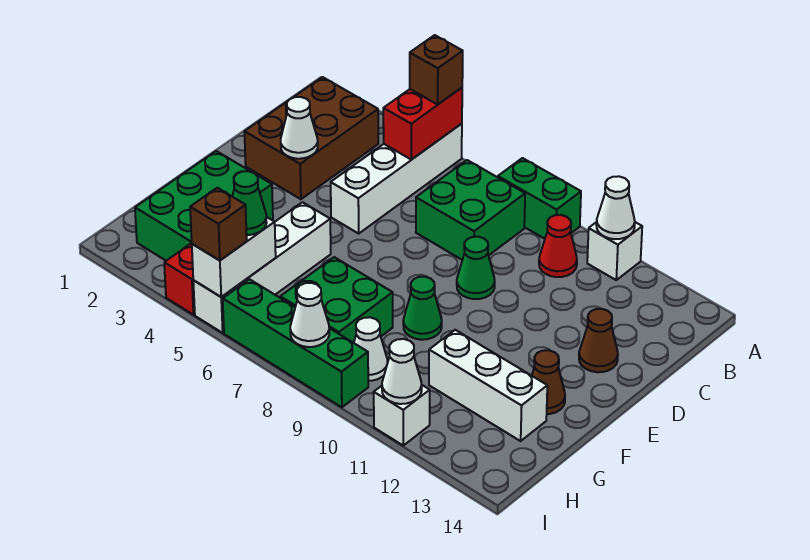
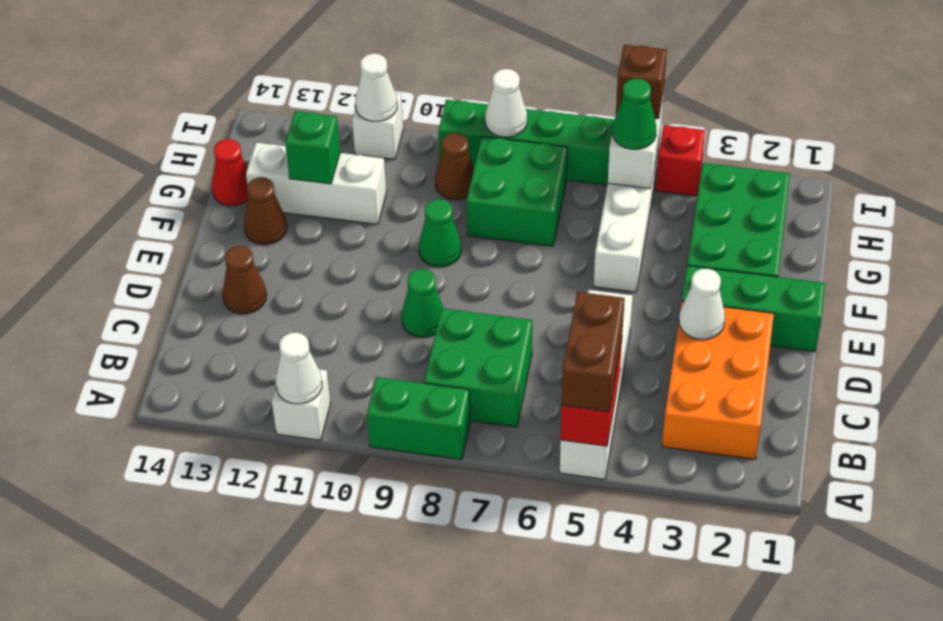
brown brick A5 level 3 -> brown brick A5:B5 level 3
brown brick B2:D3 level 1 -> orange brick B2:D3 level 1
red cone B10 level 1 -> red cone G14 level 1
none -> green brick E1:E3 level 1
none -> green brick G12 level 2
white cone H9 level 1 -> brown cone H9 level 1

